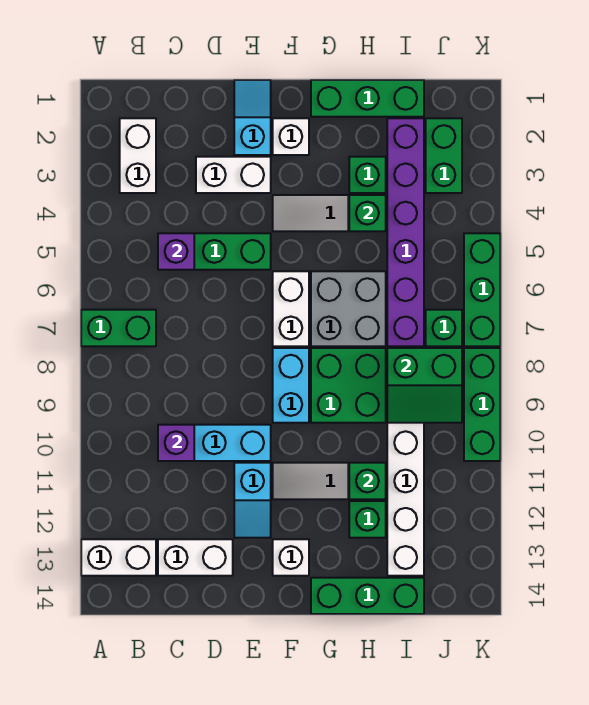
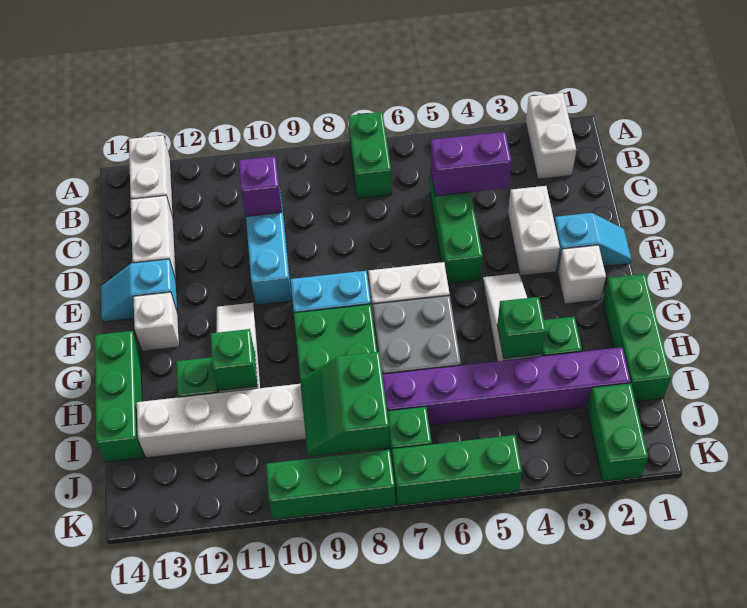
white brick B2:B3 level 1 -> white brick A2:B2 level 1
purple brick C5 level 2 -> purple brick C4:C5 level 2
cyan slope E11:E12 level 1 top 11 -> cyan slope E13:E14 level 1 top 13
green brick J2:J3 level 1 -> green brick J2:K2 level 1

